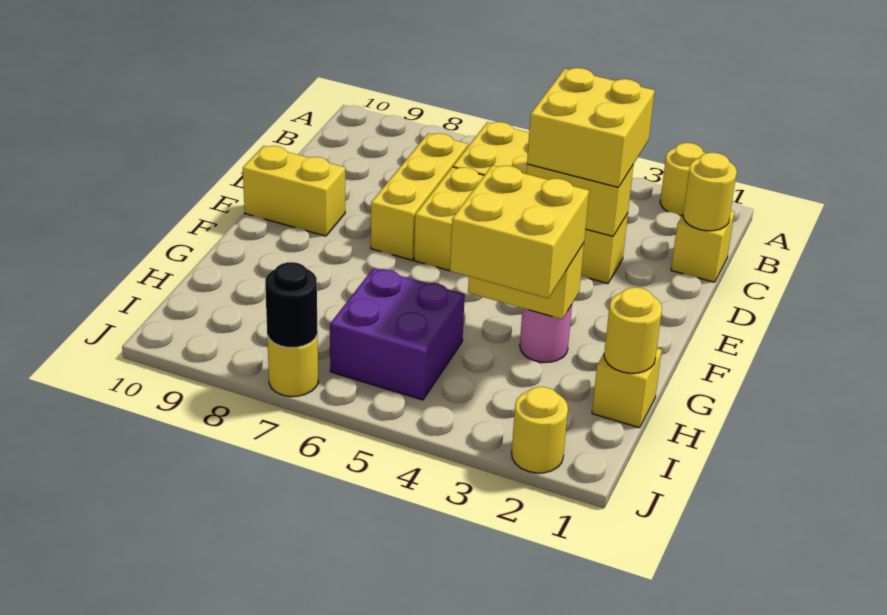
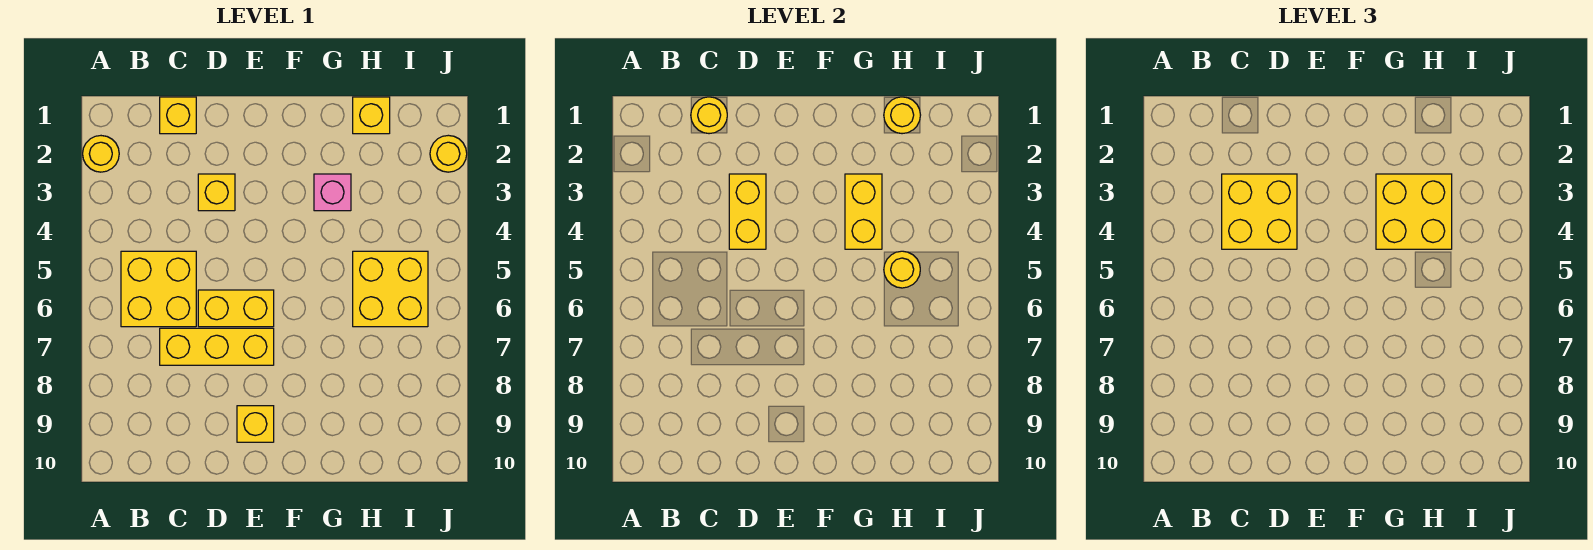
yellow brick E9:E10 level 1 -> yellow brick E9 level 1
pink round brick G3 level 1 -> pink brick G3 level 1
purple brick H5:I6 level 1 -> yellow brick H5:I6 level 1
yellow round brick J7 level 1 -> yellow round brick H5 level 2
black round brick J7 level 2 -> none

